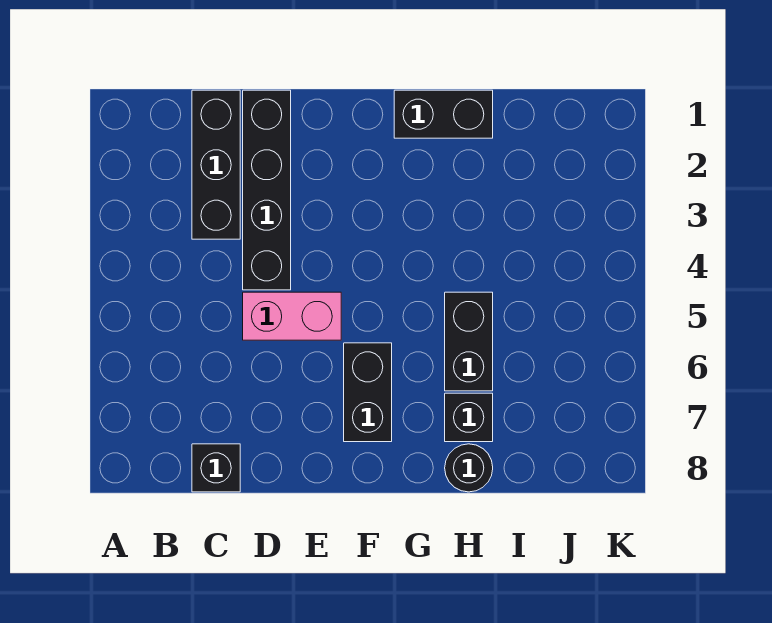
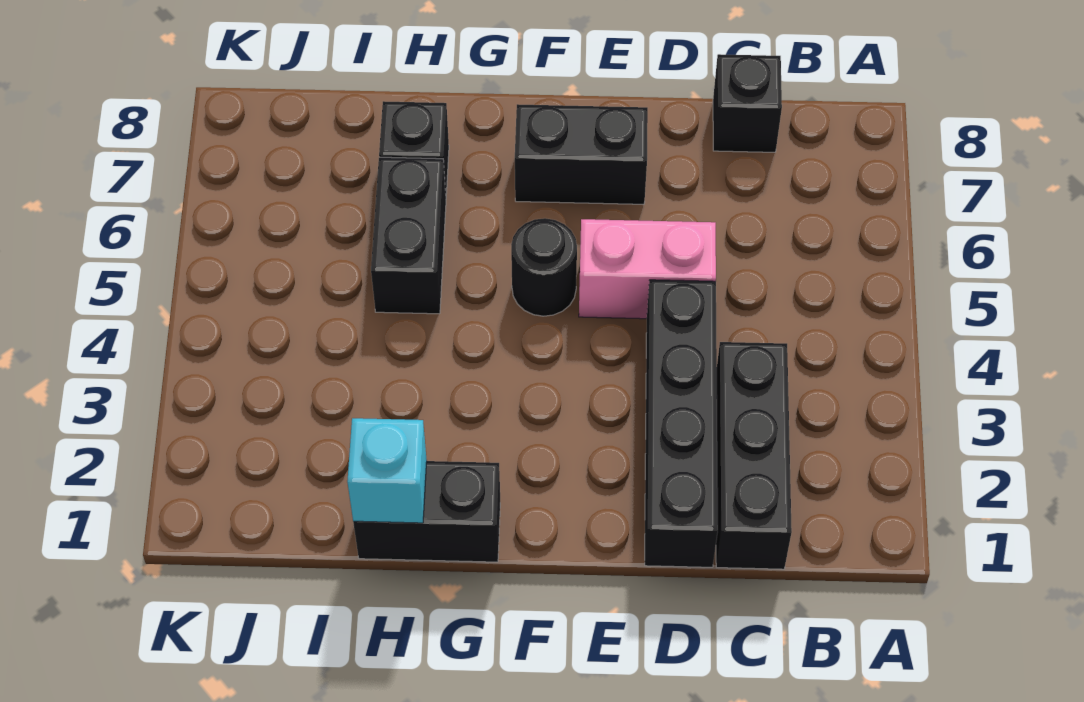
black brick F6:F7 level 1 -> black brick E7:F7 level 1
none -> cyan brick H1 level 2
black round brick H8 level 1 -> black round brick F5 level 1

